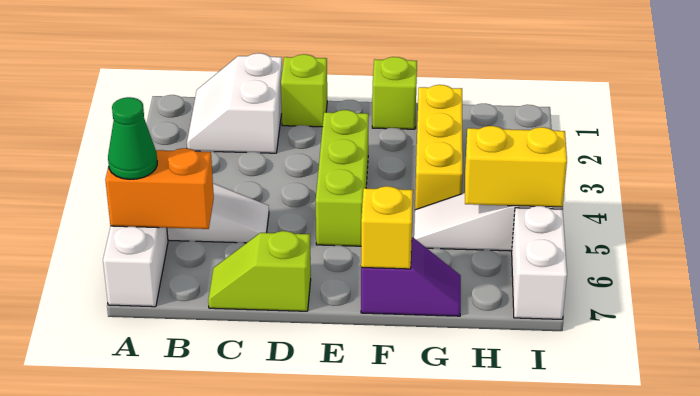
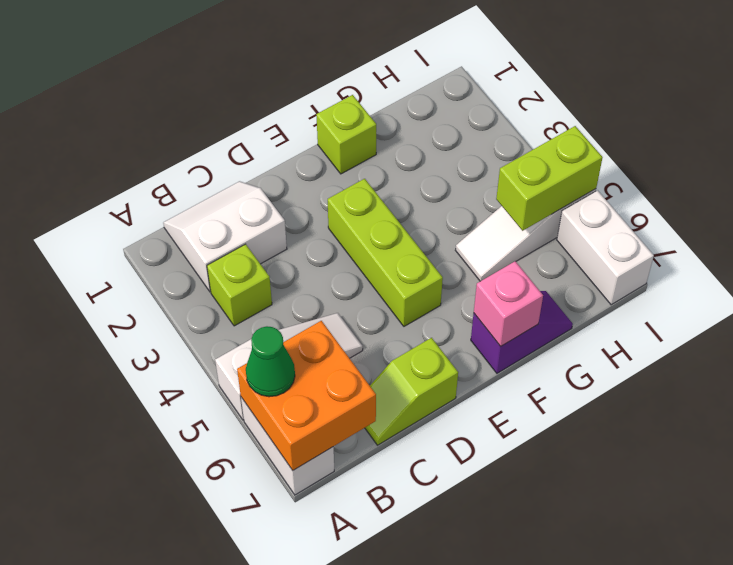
orange brick A6:B6 level 2 -> orange brick A6:B7 level 2
white slope B1:C2 level 1 top C -> white slope B1:C2 level 1 top 2
lime brick D1 level 1 -> lime brick B3 level 1
yellow brick F7 level 2 -> pink brick F7 level 2
yellow brick G2:G4 level 1 -> none
yellow brick H5:I5 level 2 -> lime brick H5:I5 level 2

